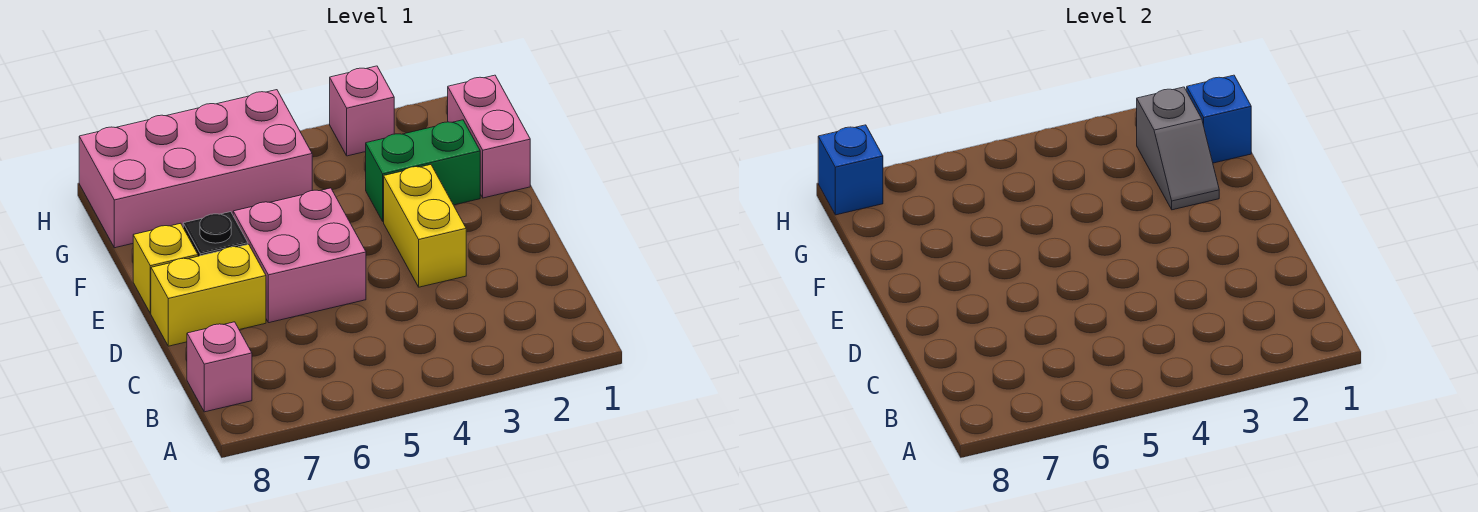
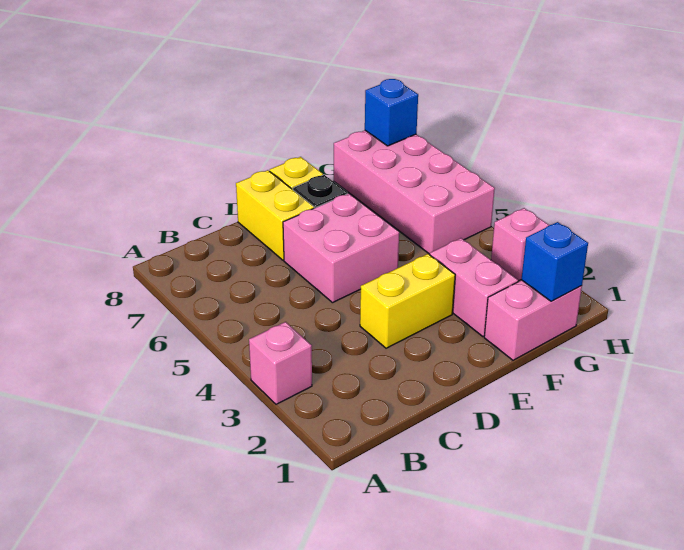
pink brick B8 level 1 -> pink brick A3 level 1
green brick F2:F3 level 1 -> pink brick F2:F3 level 1
grey slope F2:G2 level 2 top G -> none

